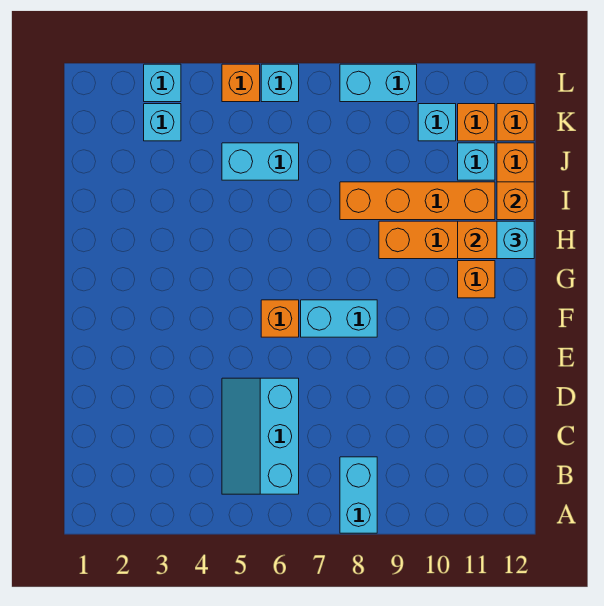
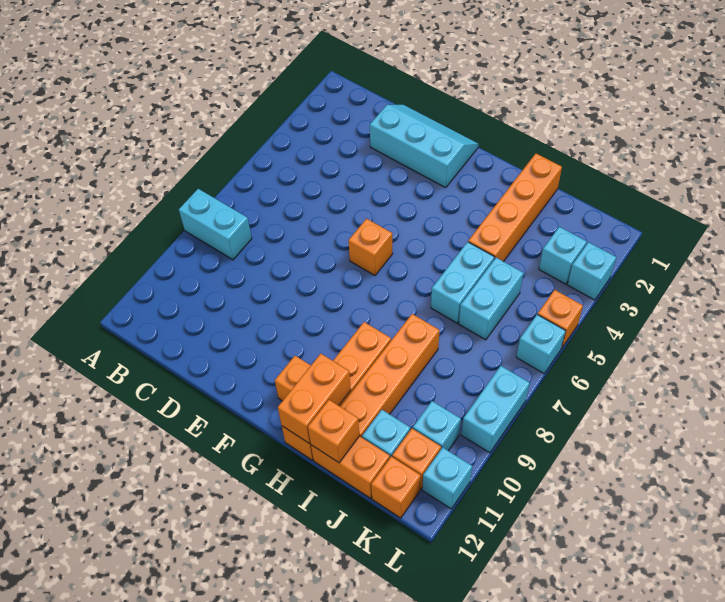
cyan slope B5:D6 level 1 top 6 -> cyan slope D1:F2 level 1 top 2
cyan brick F7:F8 level 1 -> cyan brick I5:I6 level 1
cyan brick H12 level 3 -> cyan brick L11 level 1
none -> orange brick I1:I4 level 1

